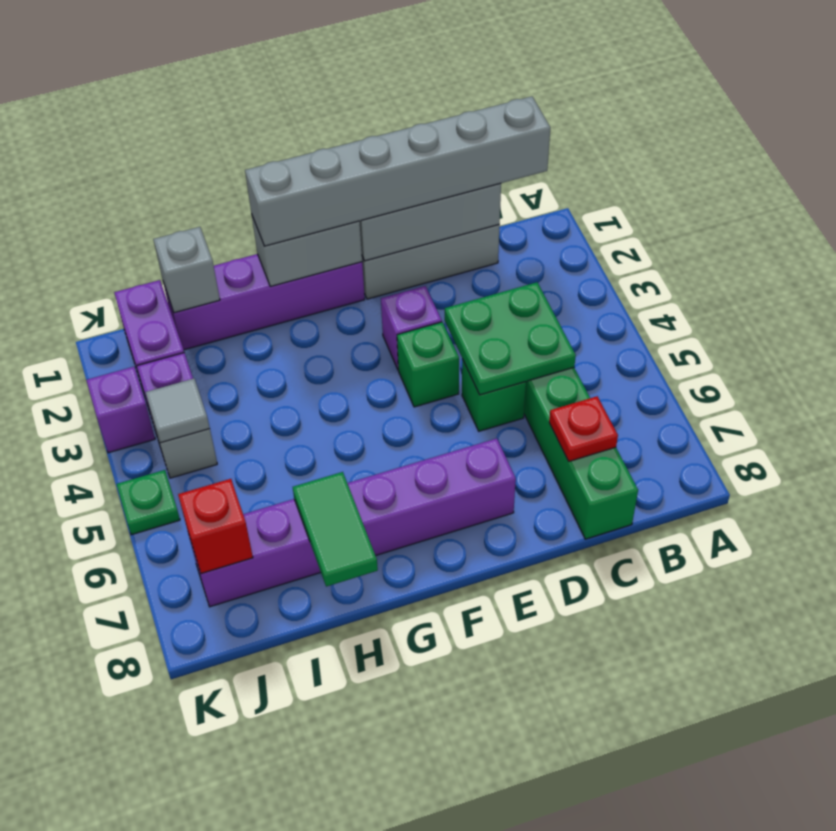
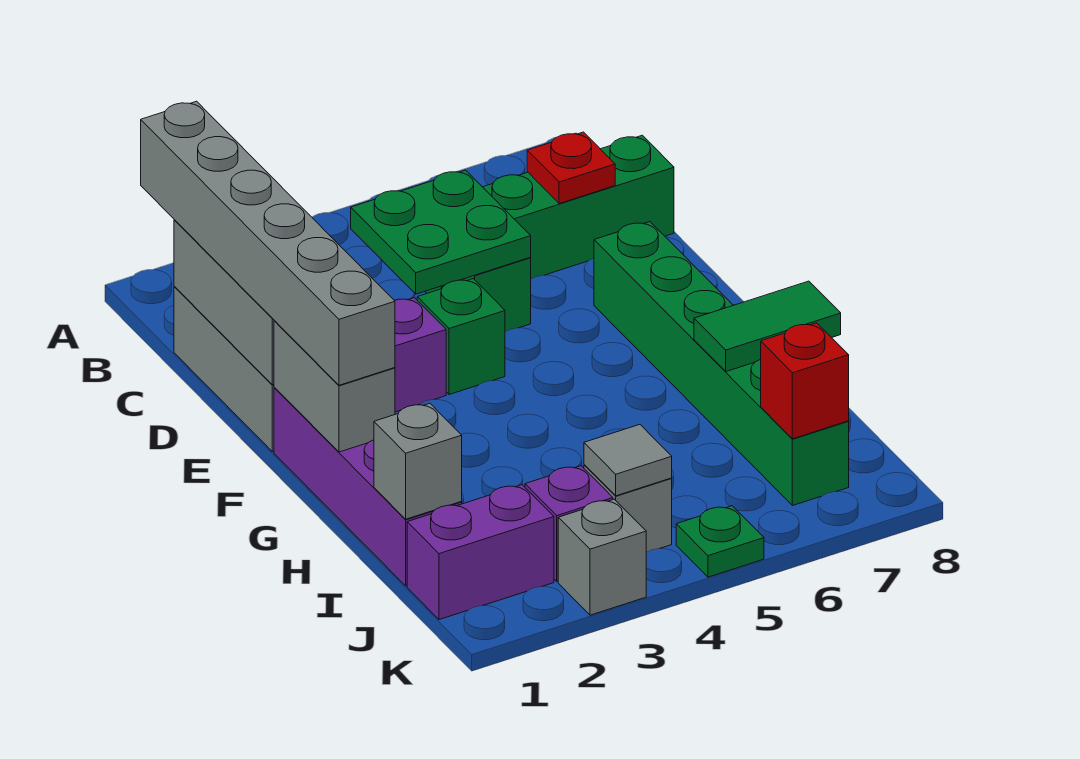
purple brick E7:J7 level 1 -> green brick E7:J7 level 1
purple brick K3 level 1 -> grey brick K3 level 1

